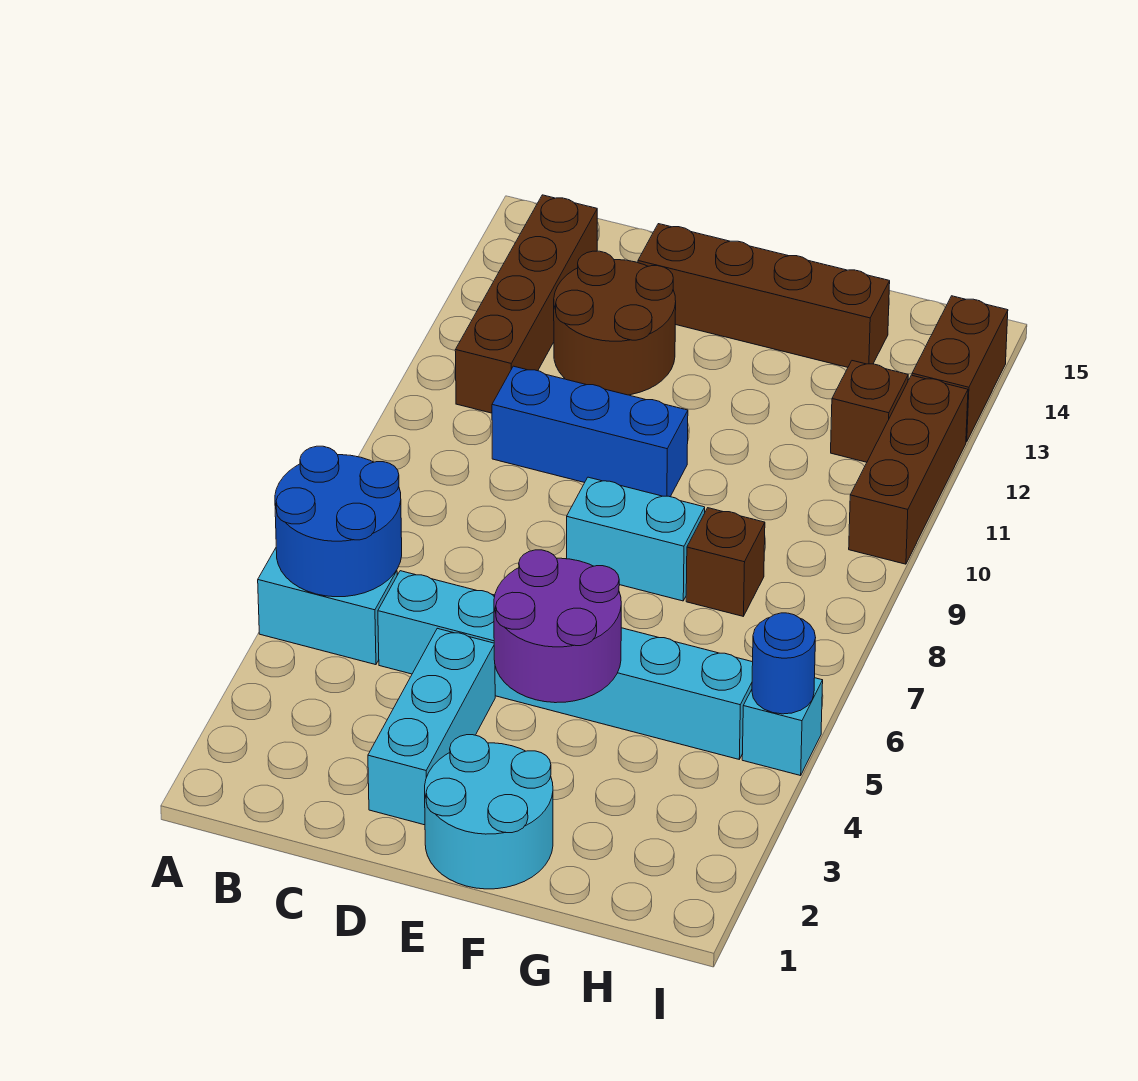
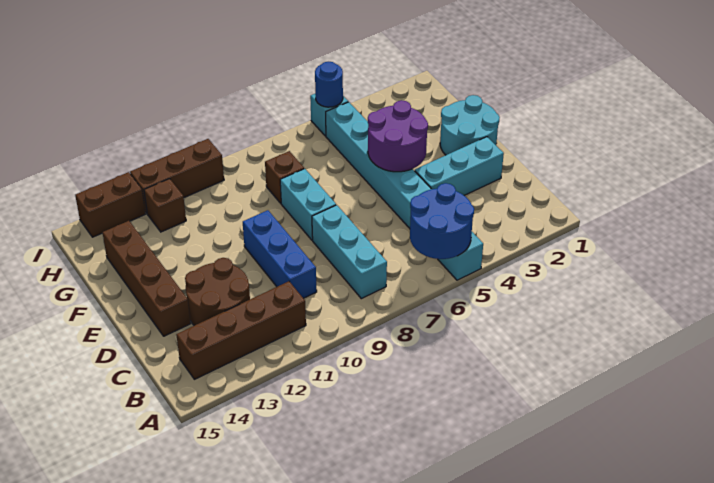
none -> cyan brick B8:D8 level 1

